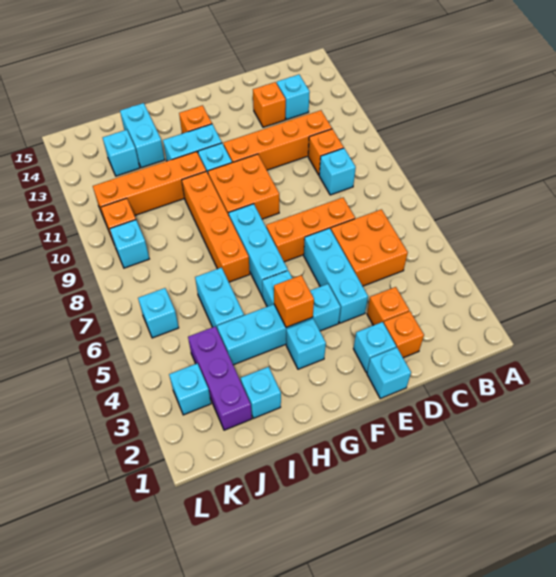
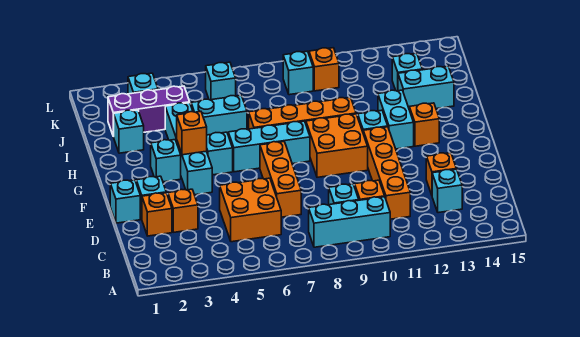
cyan brick E4:E6 level 1 -> cyan brick B8:B10 level 1
orange brick H11:K11 level 1 -> none

